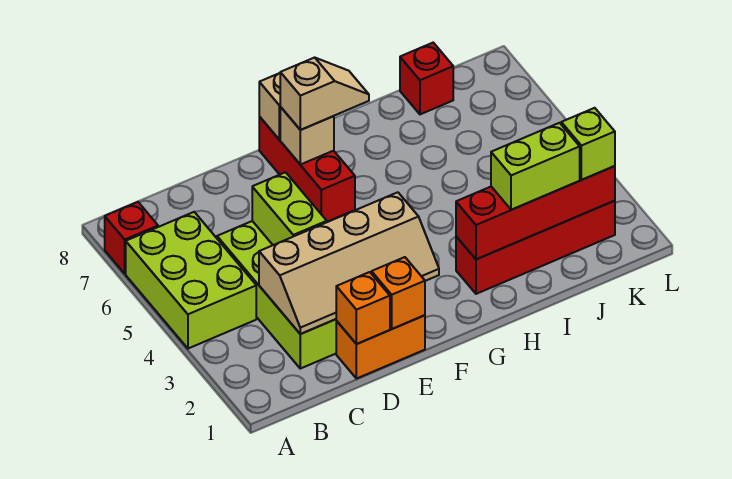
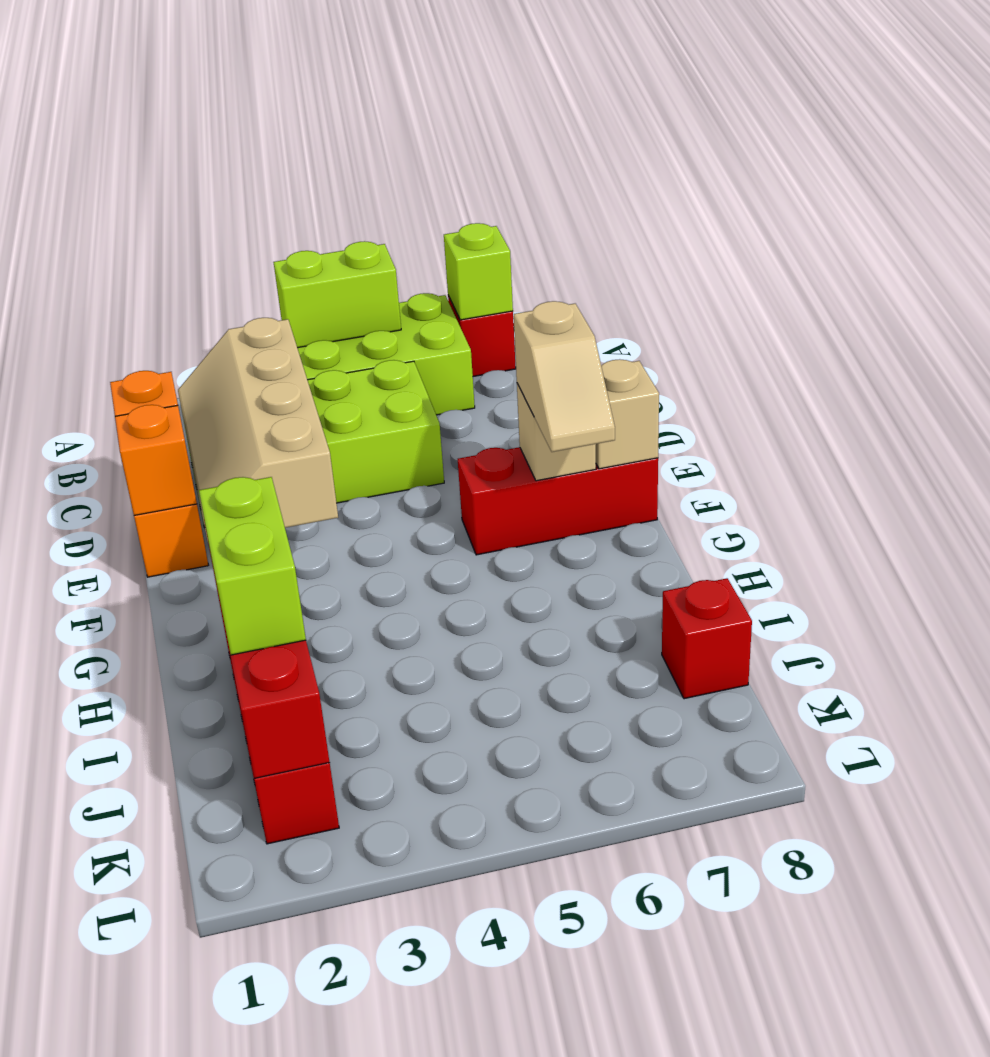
lime brick D4:D5 level 2 -> lime brick A4:A5 level 2
lime brick K2 level 3 -> lime brick A7 level 2

